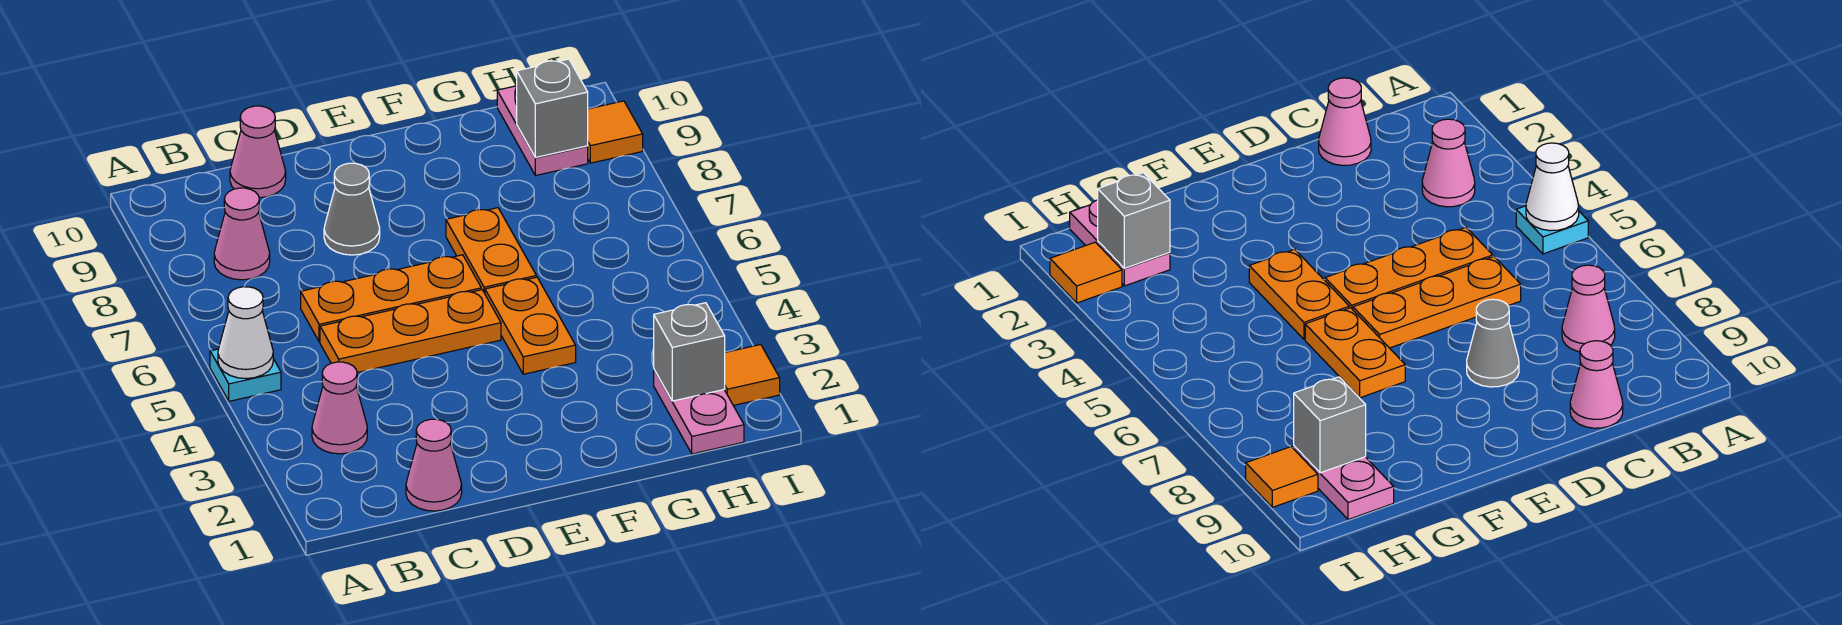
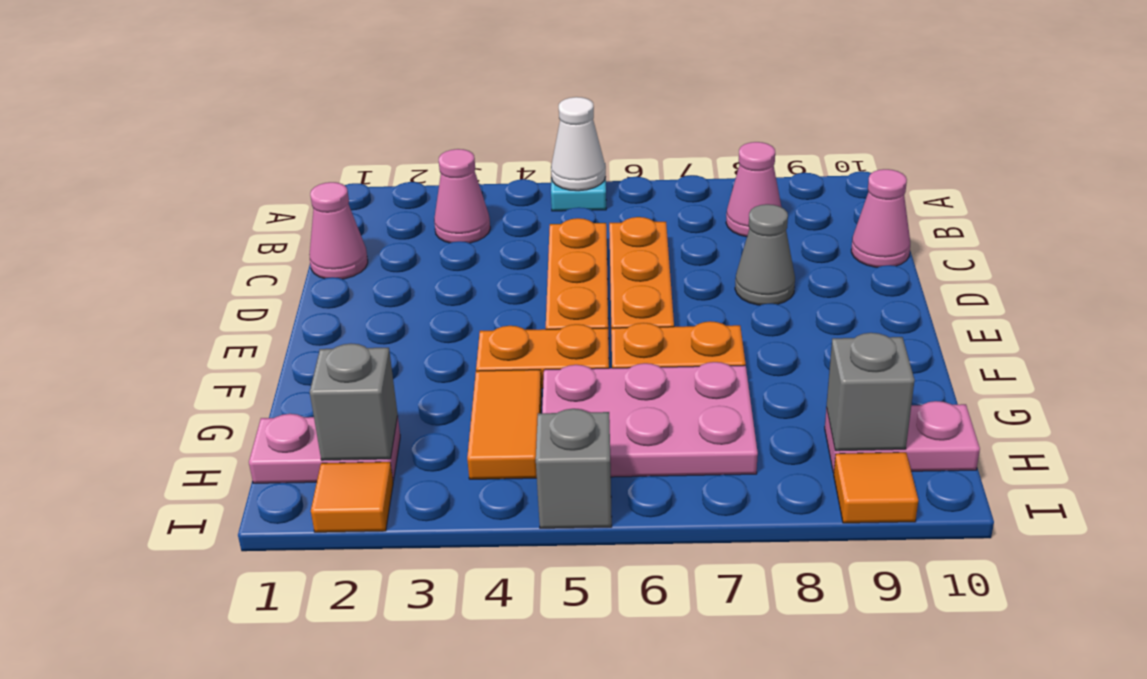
none -> orange tile G4:H4 level 1
none -> pink plate G5:H7 level 1
none -> grey brick I5 level 1

